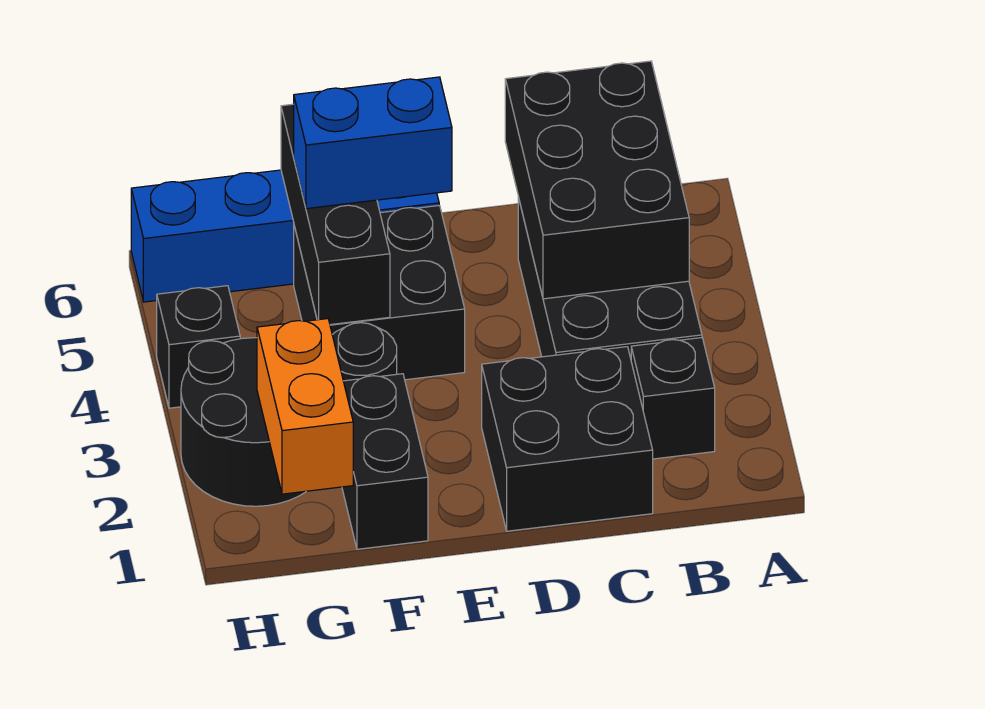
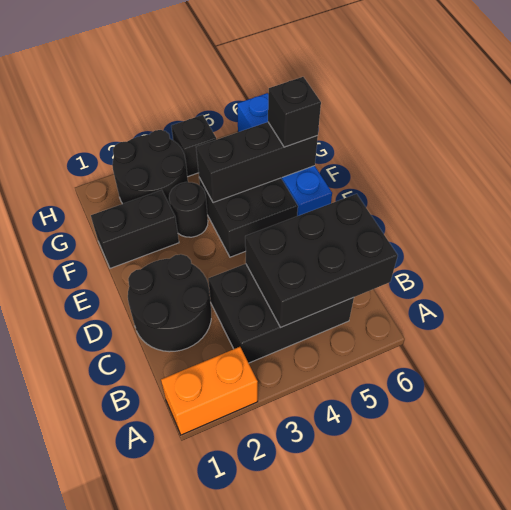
black brick B2 level 1 -> black brick F6 level 3
black brick C1:D2 level 1 -> black round brick C1:D2 level 1
blue brick E5:F5 level 3 -> none
orange brick G1:G2 level 2 -> orange brick A1:A2 level 1

